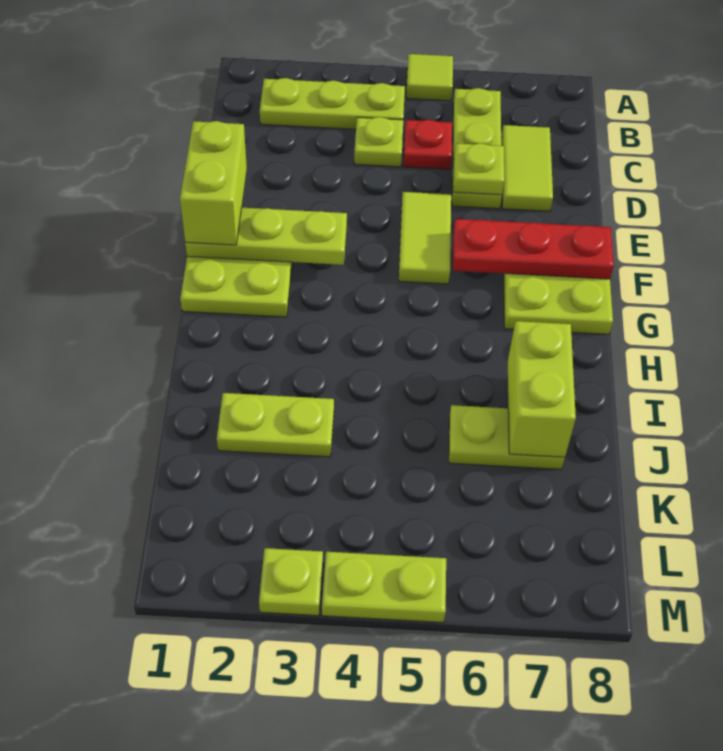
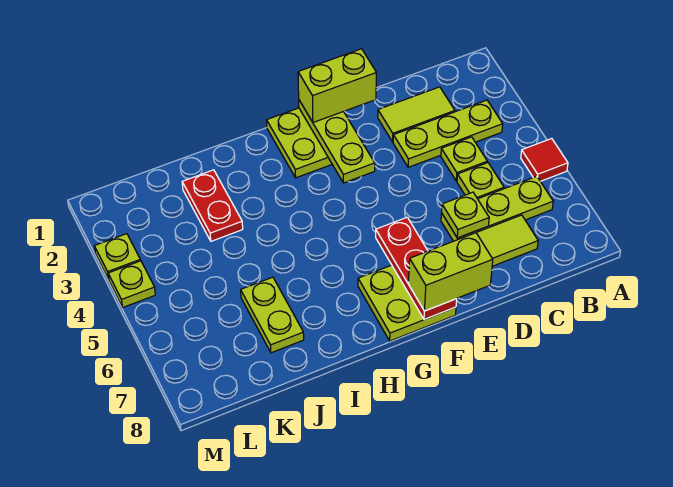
lime tile A5 level 1 -> red tile A5 level 1
lime plate B2:B4 level 1 -> lime plate B3:D3 level 1
red plate C5 level 1 -> lime plate C5 level 1
lime tile E5:F5 level 1 -> lime tile C2:D2 level 1
lime brick I7:J7 level 2 -> lime brick E8:F8 level 3
lime plate J2:J3 level 1 -> red plate J2:J3 level 1
lime plate M4:M5 level 1 -> lime plate M4 level 1

